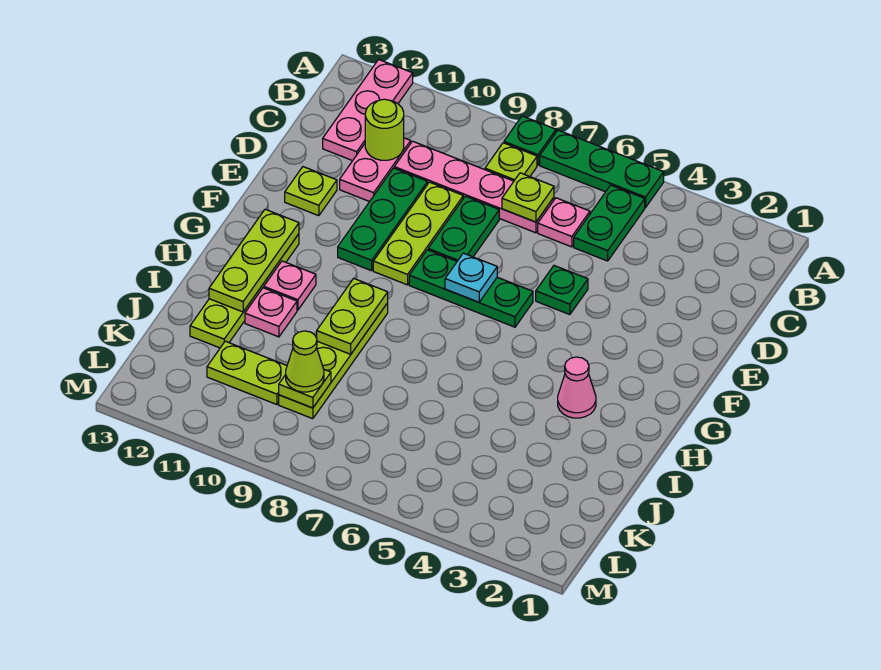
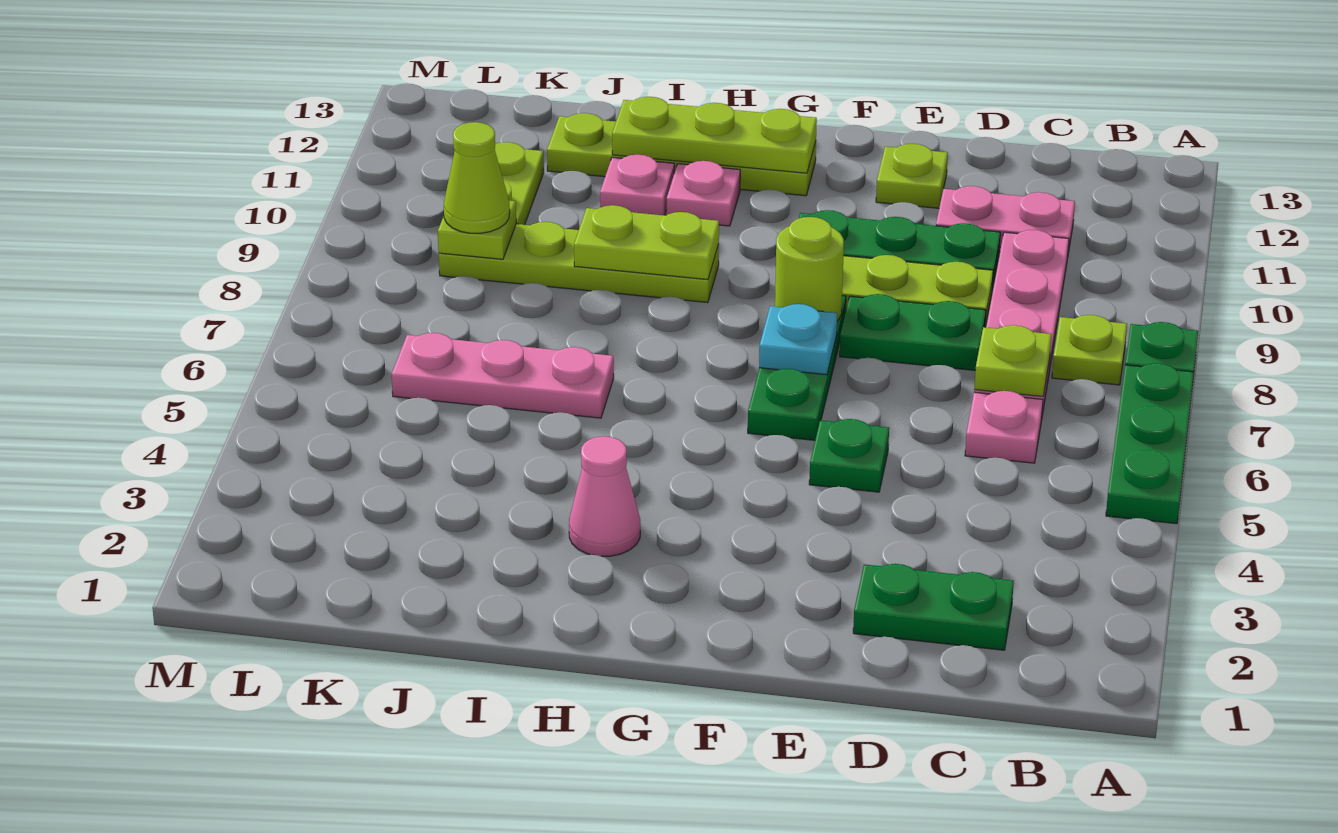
pink plate A12:C12 level 1 -> pink plate I6:K6 level 1
green plate B5:C5 level 1 -> green plate C2:D2 level 1
lime round brick C11 level 2 -> lime round brick F8 level 2

